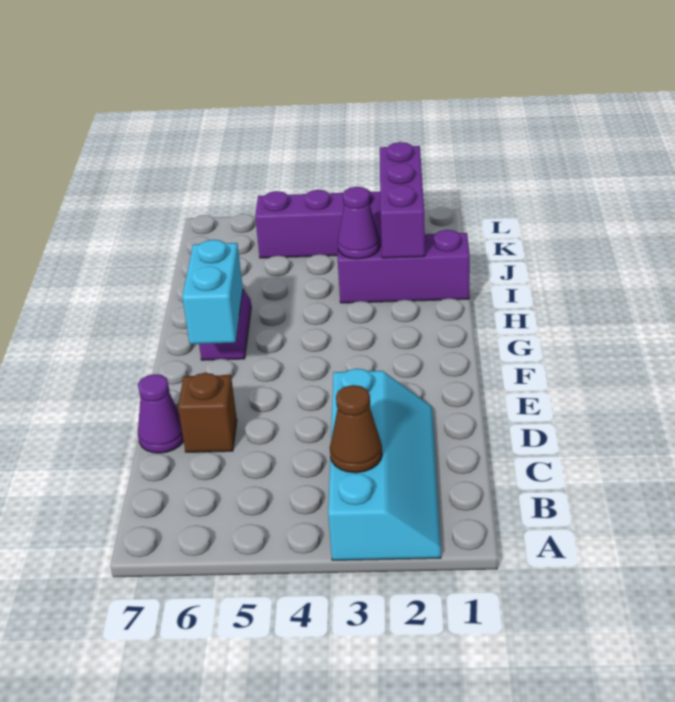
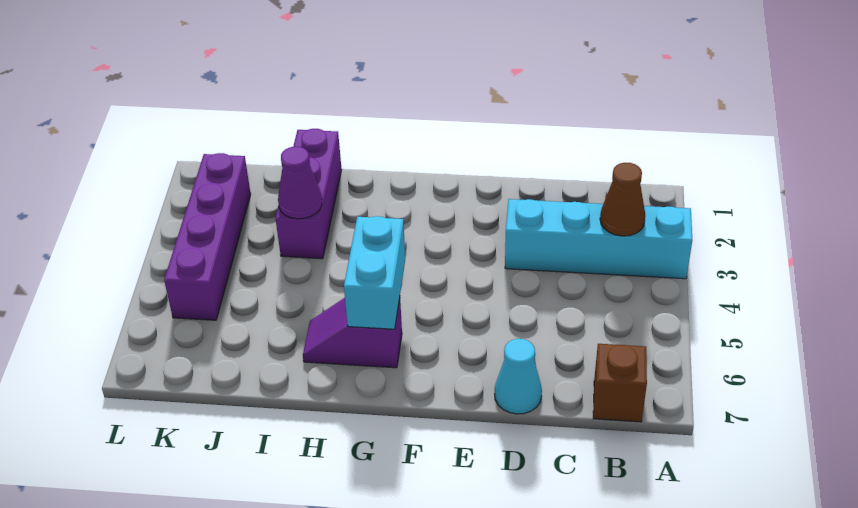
brown brick D6 level 1 -> brown brick B7 level 1
purple cone D7 level 1 -> cyan cone D7 level 1
cyan brick F6:G6 level 2 -> cyan brick G5:G6 level 2
purple brick I2:K2 level 2 -> none

